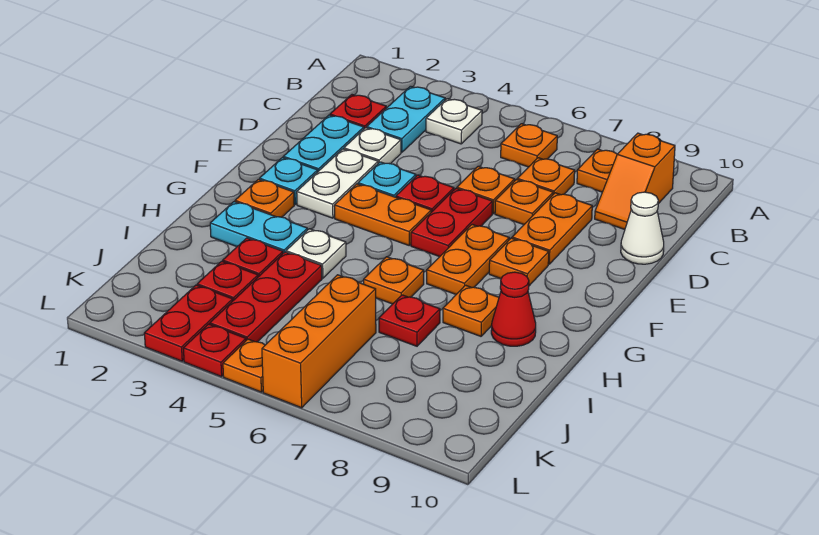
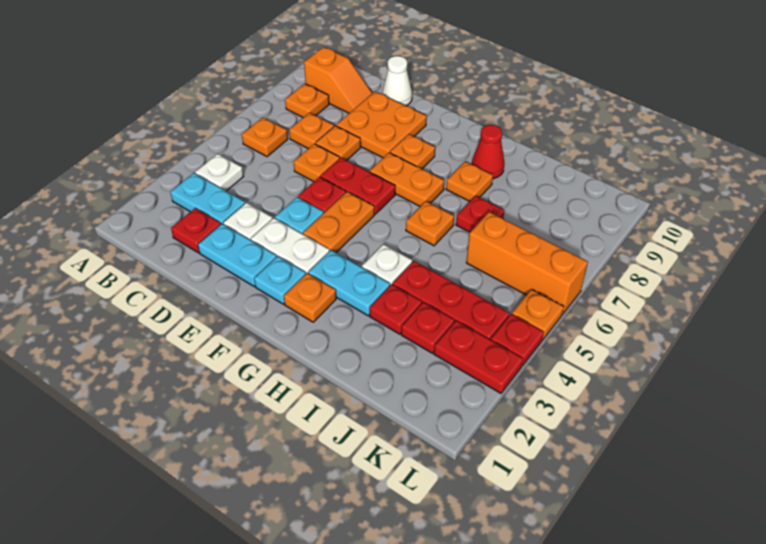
orange plate D8:E8 level 1 -> orange plate D8:E9 level 1
cyan plate H2:H3 level 1 -> cyan plate G3:H3 level 1

